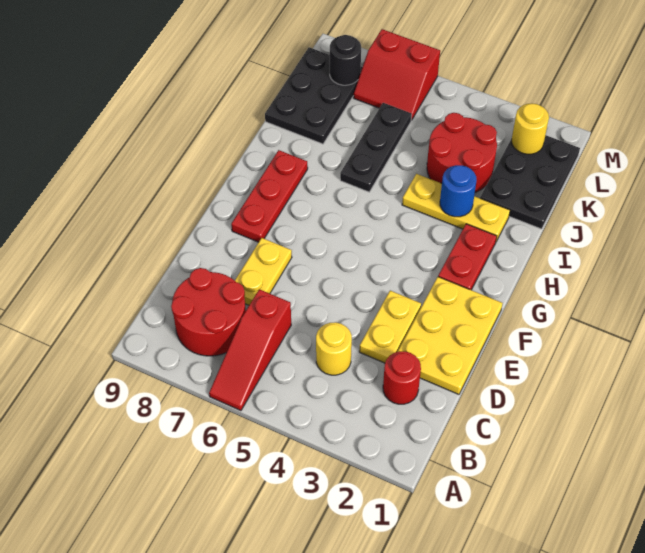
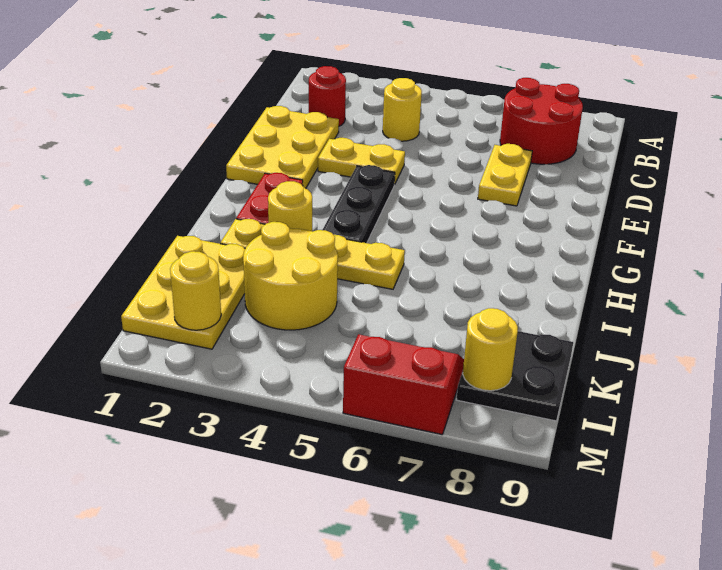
red slope A6:C6 level 1 top C -> none
yellow plate D3:E3 level 1 -> yellow plate E3:E4 level 1
red plate F8:H8 level 1 -> none
yellow plate I2:I4 level 1 -> yellow plate I2:I5 level 1
blue round brick I3 level 2 -> yellow round brick I3 level 2
black plate I6:K6 level 1 -> black plate F4:H4 level 1
black plate J1:L2 level 1 -> yellow plate J1:L2 level 1
red round brick J3:K4 level 1 -> yellow round brick J3:K4 level 1
black plate J8:L9 level 1 -> black plate K8:L9 level 1
black round brick L8 level 2 -> yellow round brick L8 level 2

